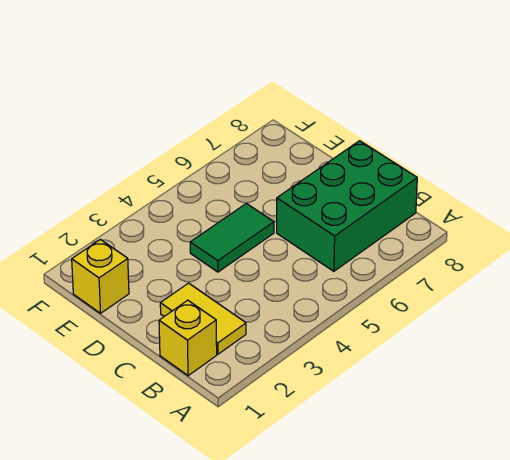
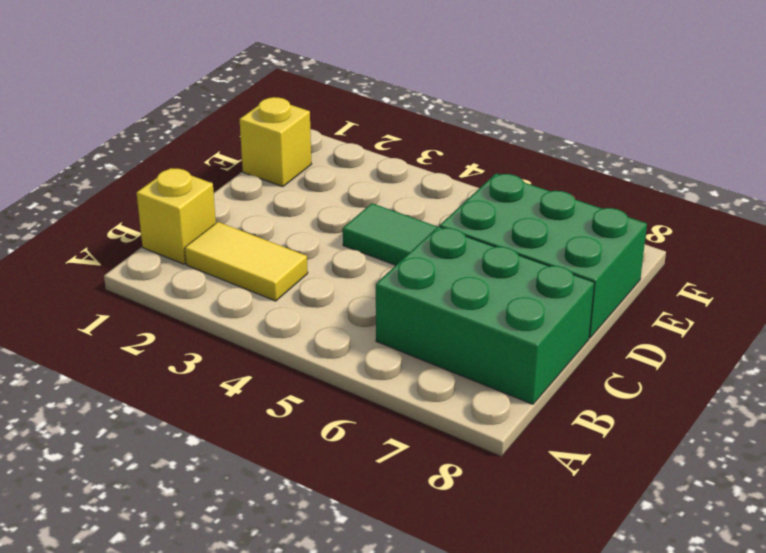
yellow tile B2:C2 level 1 -> yellow tile B2:B3 level 1
none -> green brick D6:E8 level 1

